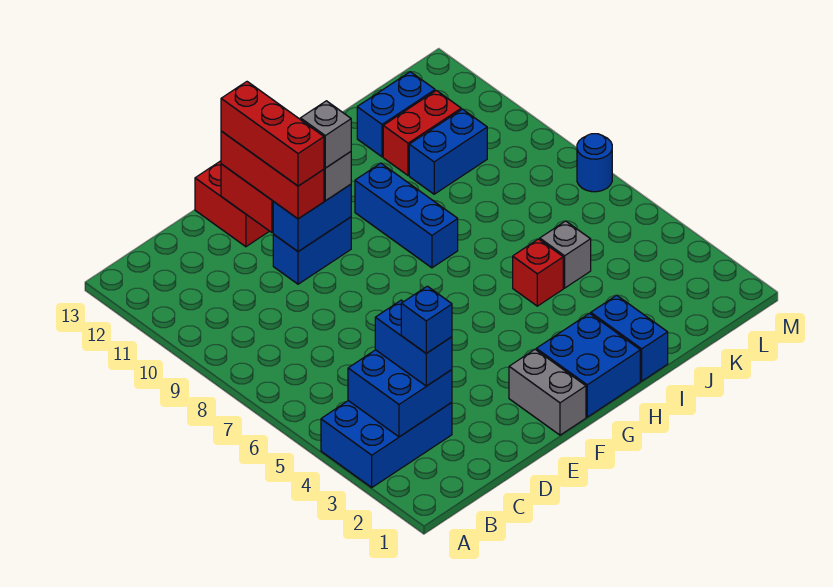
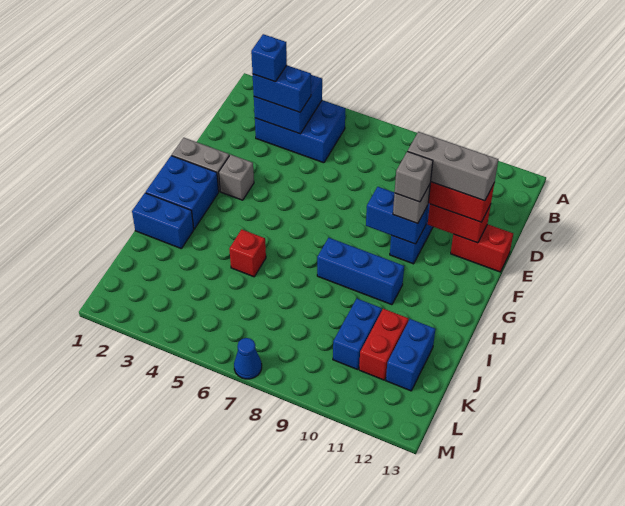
blue brick A3:C4 level 1 -> blue brick B3:C5 level 1
blue brick E10:F10 level 2 -> blue brick F9:F10 level 2
red brick E10:E12 level 4 -> grey brick E10:E12 level 4
grey brick J5 level 1 -> grey brick F3 level 1
blue round brick M7 level 1 -> blue cone M7 level 1

